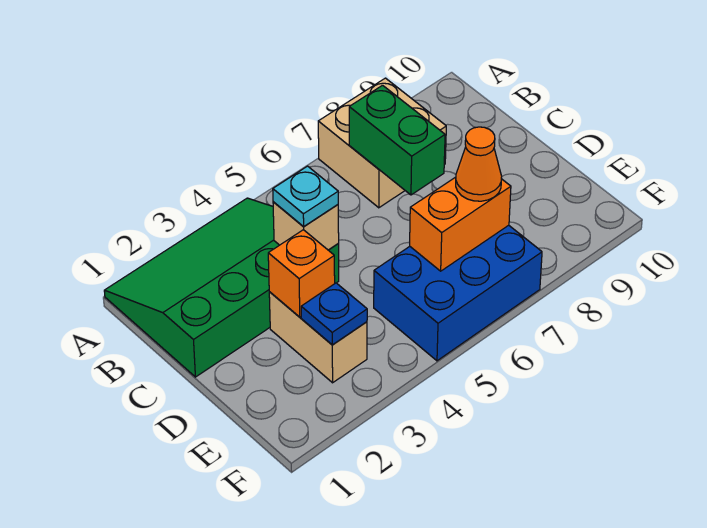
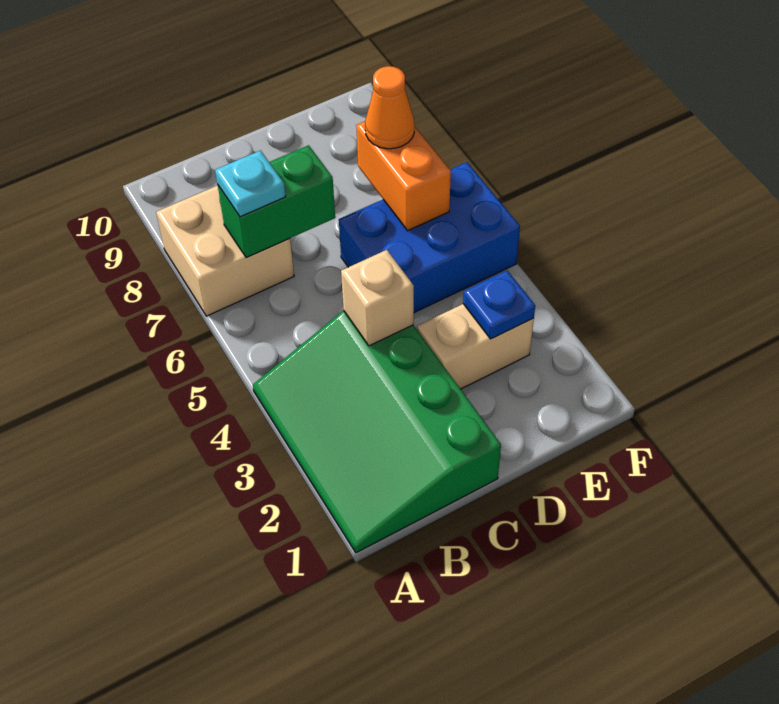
cyan plate C4 level 3 -> cyan plate B7 level 3
orange brick D3 level 2 -> none
blue brick E5:F7 level 1 -> blue brick D5:F6 level 1

